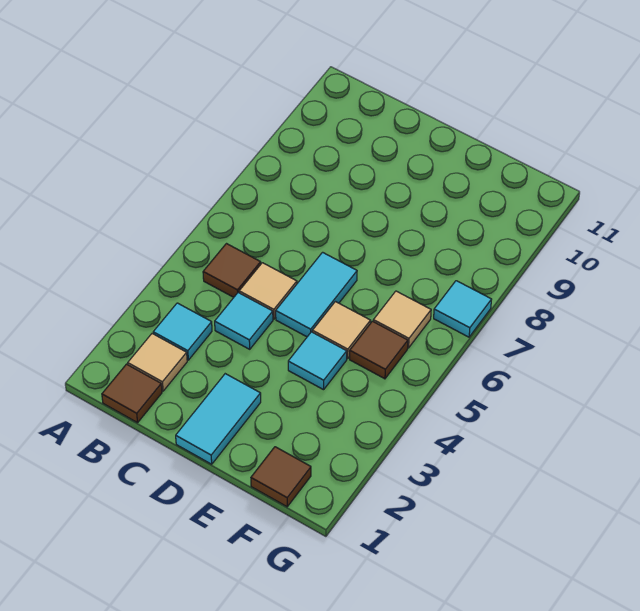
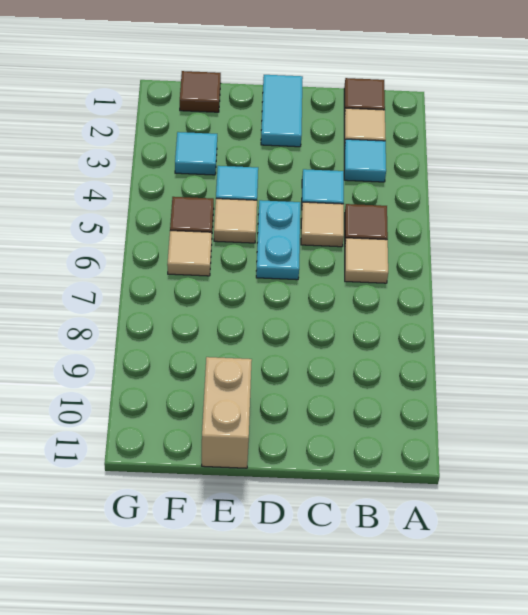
none -> tan tile B6 level 1
cyan tile D5:D6 level 1 -> cyan plate D5:D6 level 1
none -> tan brick E10:E11 level 1
cyan tile G7 level 1 -> cyan tile F3 level 1

